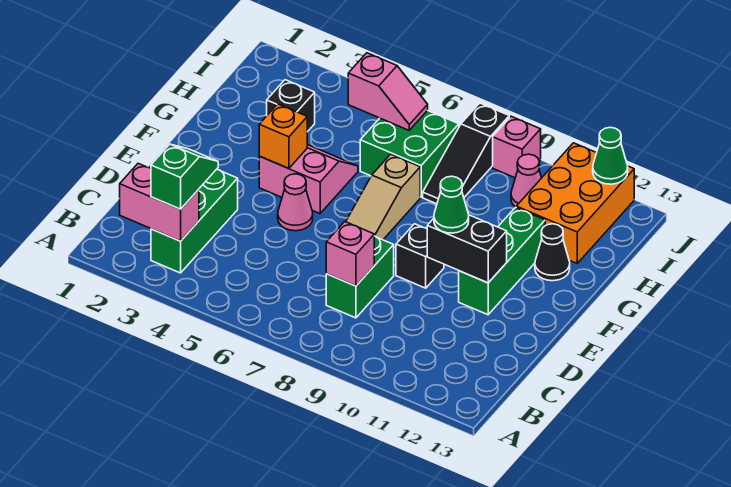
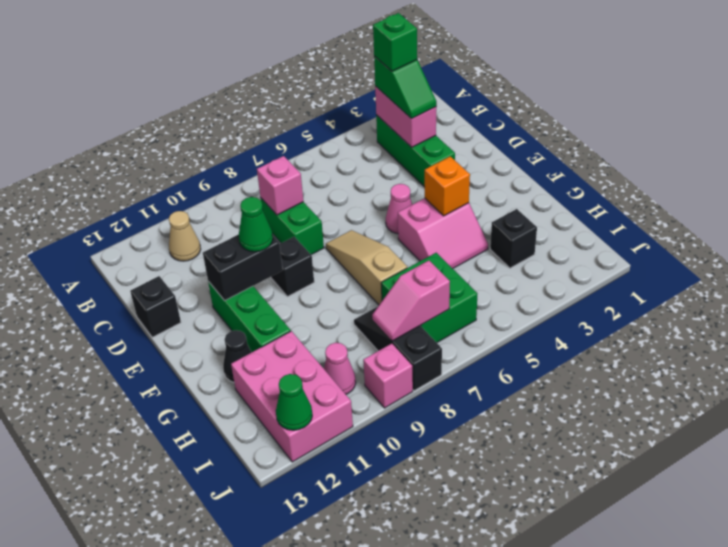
pink brick B2:B3 level 2 -> pink brick B3:C3 level 2
none -> green brick B3 level 4
none -> tan cone B11 level 1
none -> black brick D13 level 1
orange brick H11:J12 level 1 -> pink brick H11:J12 level 1
pink slope I5:I6 level 2 top 5 -> pink slope I7:I8 level 2 top 7

